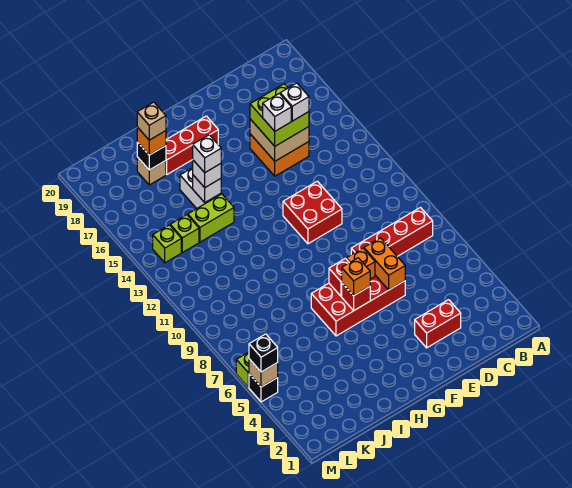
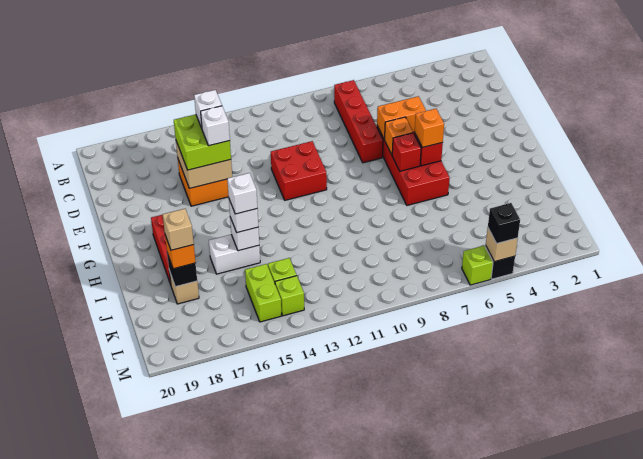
red brick D3:E3 level 1 -> none
lime brick I14:J14 level 1 -> lime brick K15:L15 level 1

